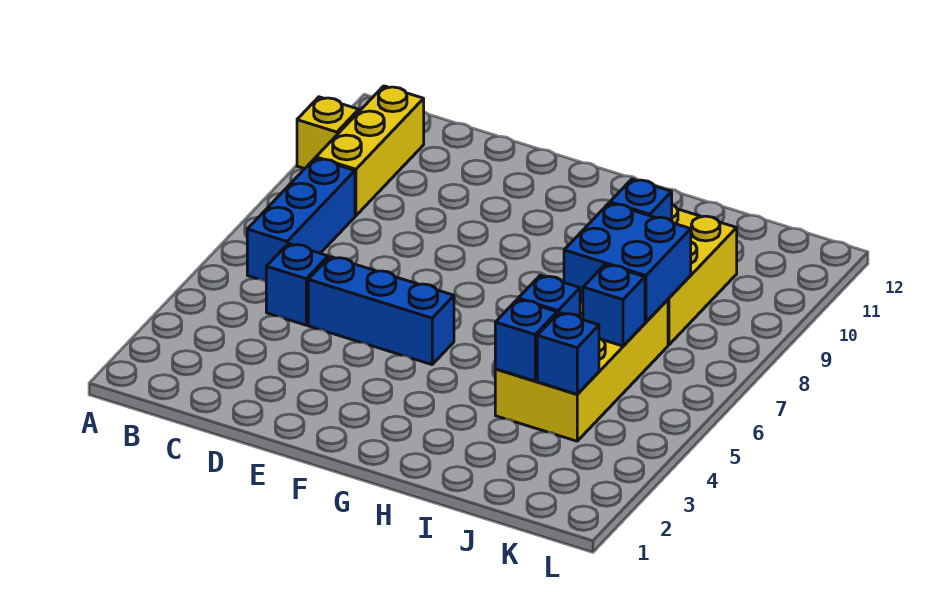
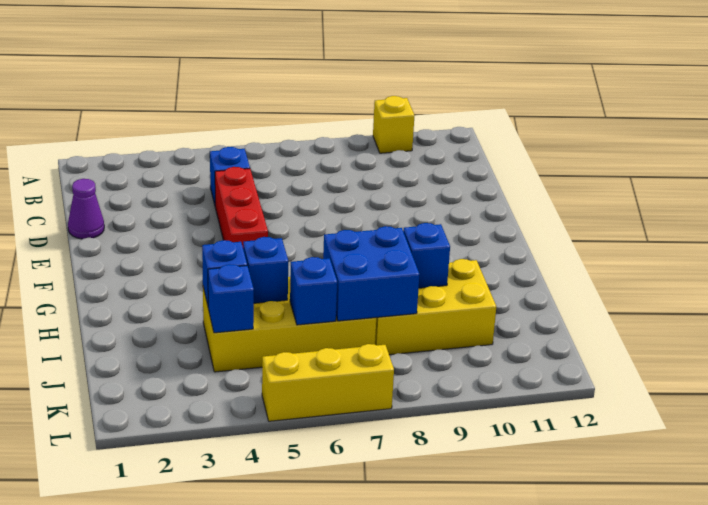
blue brick B6:B8 level 1 -> none
yellow brick B9:B11 level 1 -> yellow brick L5:L7 level 1
none -> purple cone D1 level 1
blue brick D5:F5 level 1 -> red brick D5:F5 level 1

